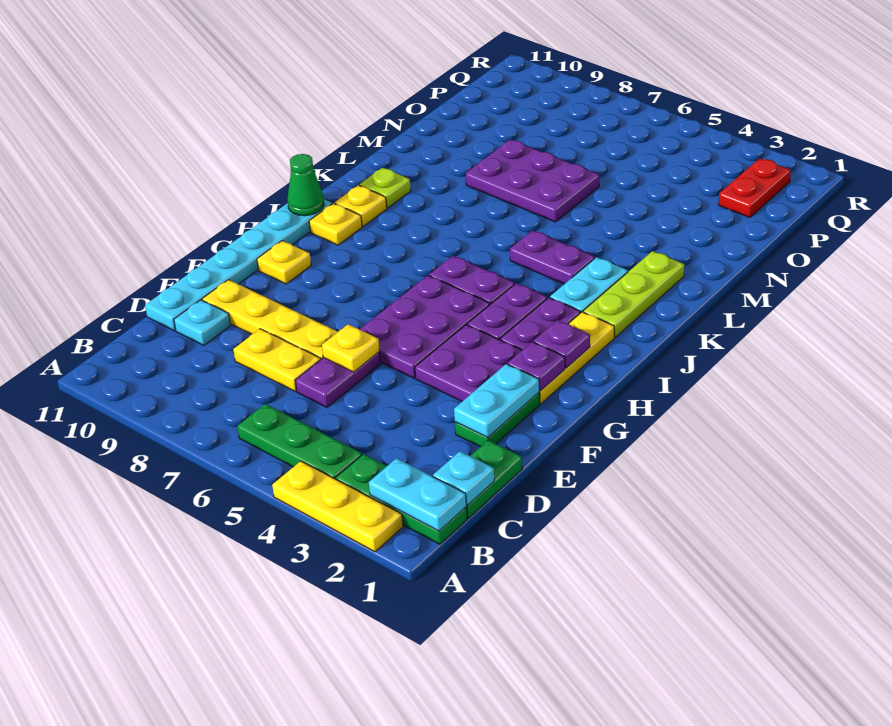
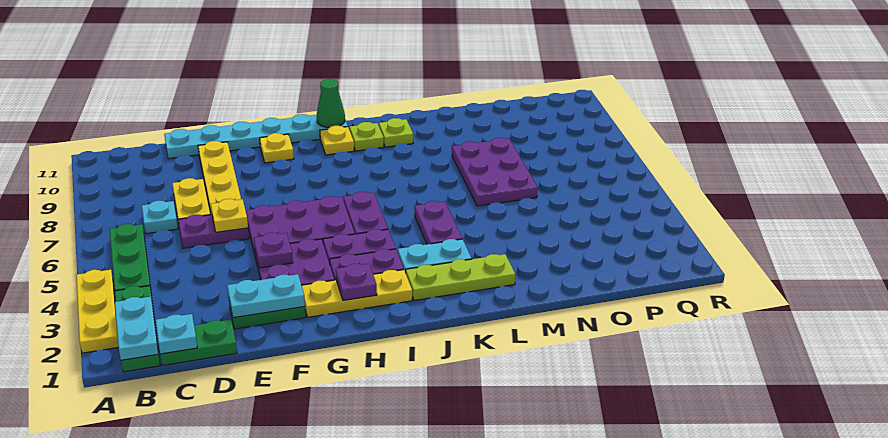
cyan plate D10 level 1 -> cyan plate C7 level 1
purple plate G2 level 2 -> purple plate F4 level 2
yellow plate J10 level 1 -> lime plate J10 level 1
red plate P2:Q2 level 1 -> none

